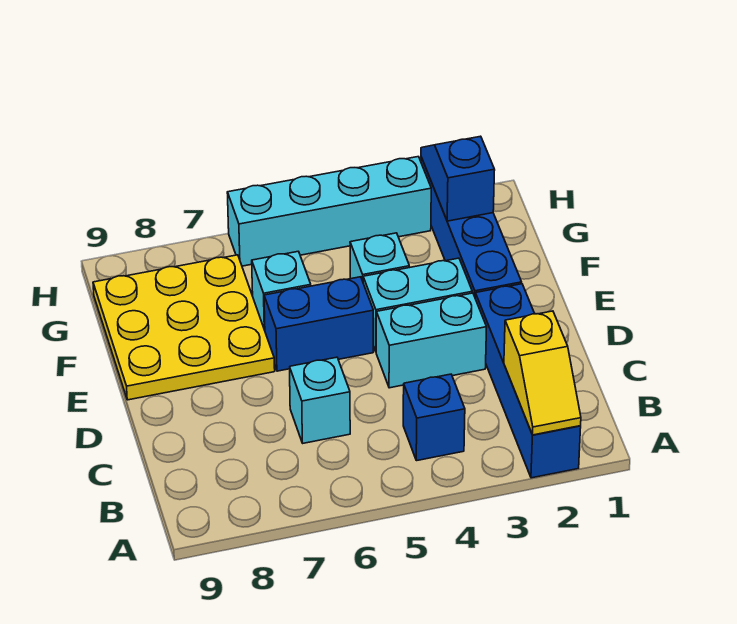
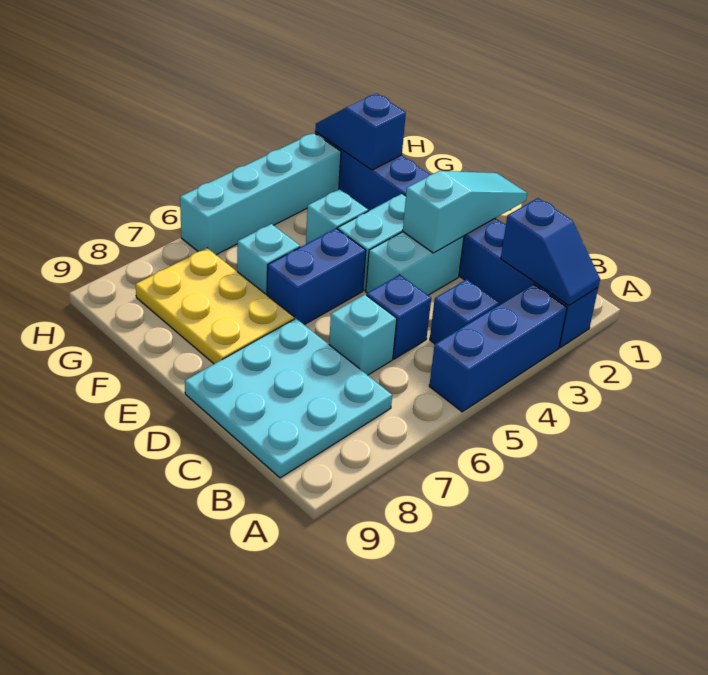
yellow slope A2:B2 level 2 top B -> blue slope A2:B2 level 2 top B
none -> blue brick A3:A5 level 1
none -> cyan plate B7:D9 level 1
none -> blue brick C5 level 1
none -> cyan slope D1:D3 level 2 top 3
yellow plate E7:G9 level 1 -> yellow plate E7:G8 level 1

